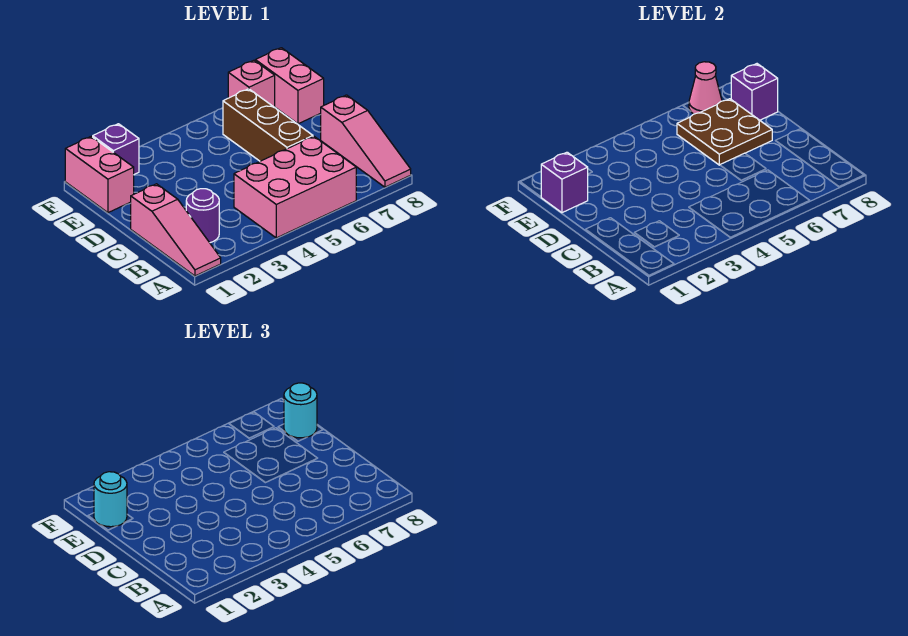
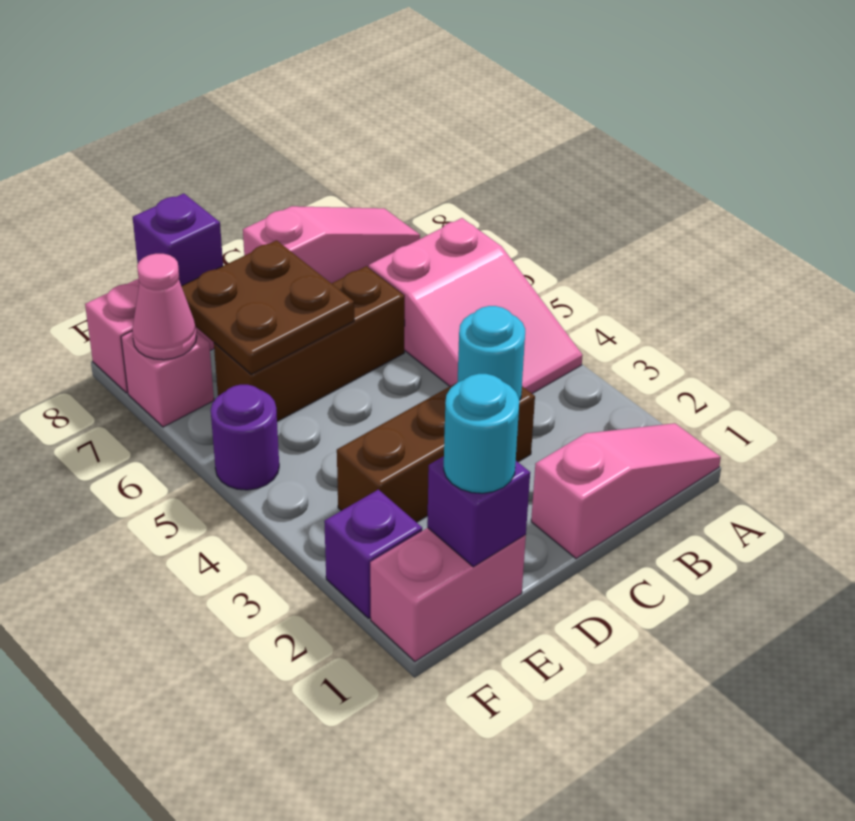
pink brick A4:B6 level 1 -> pink slope A4:B6 level 1 top 6
purple round brick B2 level 1 -> purple round brick F5 level 1
none -> brown brick C3:E3 level 1
cyan round brick E8 level 3 -> cyan round brick C3 level 2

